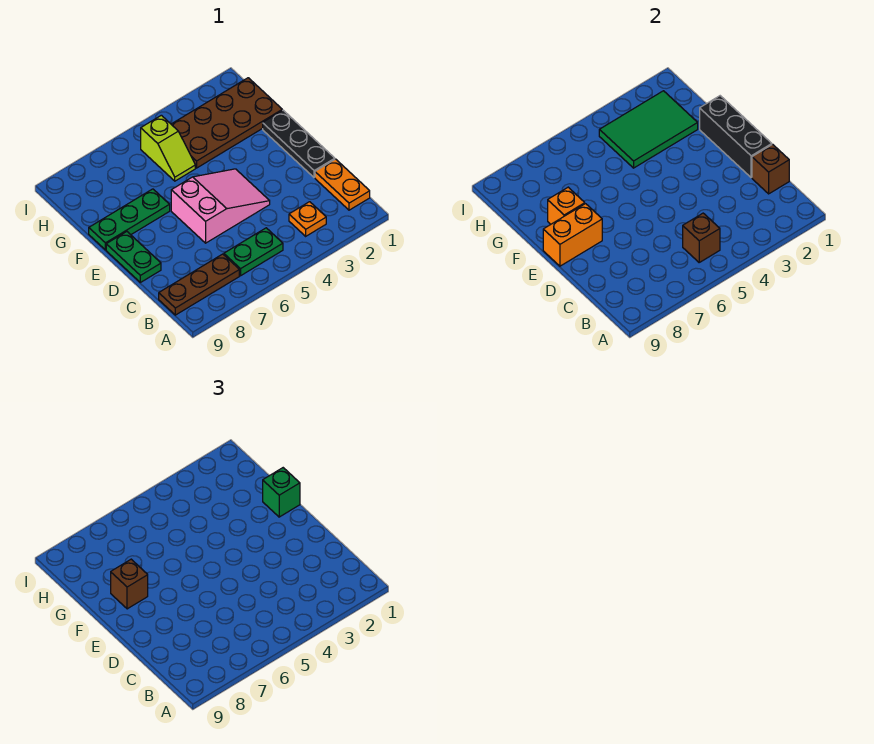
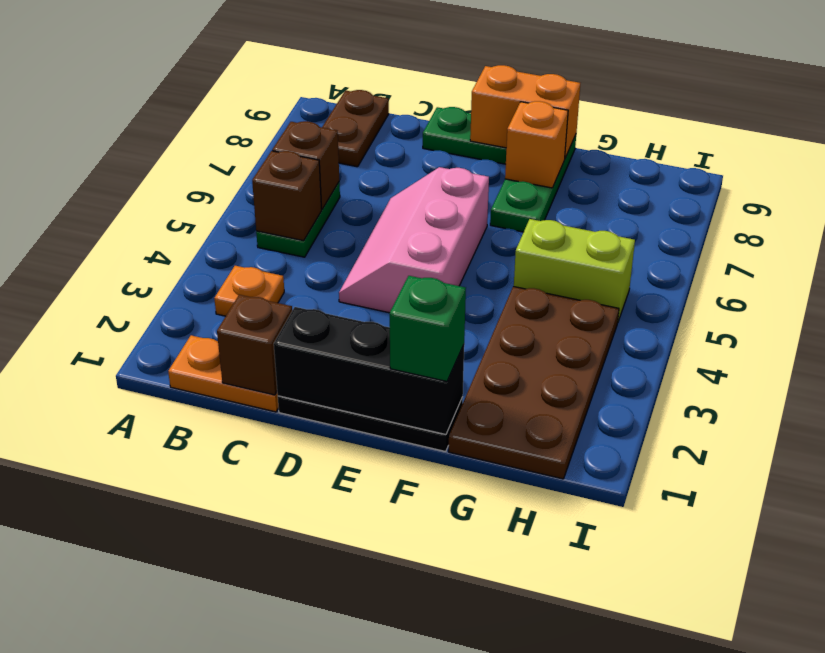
brown plate B7:B9 level 1 -> brown plate B8:B9 level 1
pink slope D4:E6 level 1 top 6 -> pink slope D4:E6 level 1 top E
orange brick E8:E9 level 2 -> orange brick E9:F9 level 2
brown brick F8 level 3 -> brown brick B6 level 2
green tile G2:H4 level 2 -> none
lime slope G5:H5 level 1 top H -> lime brick G5:H5 level 1

